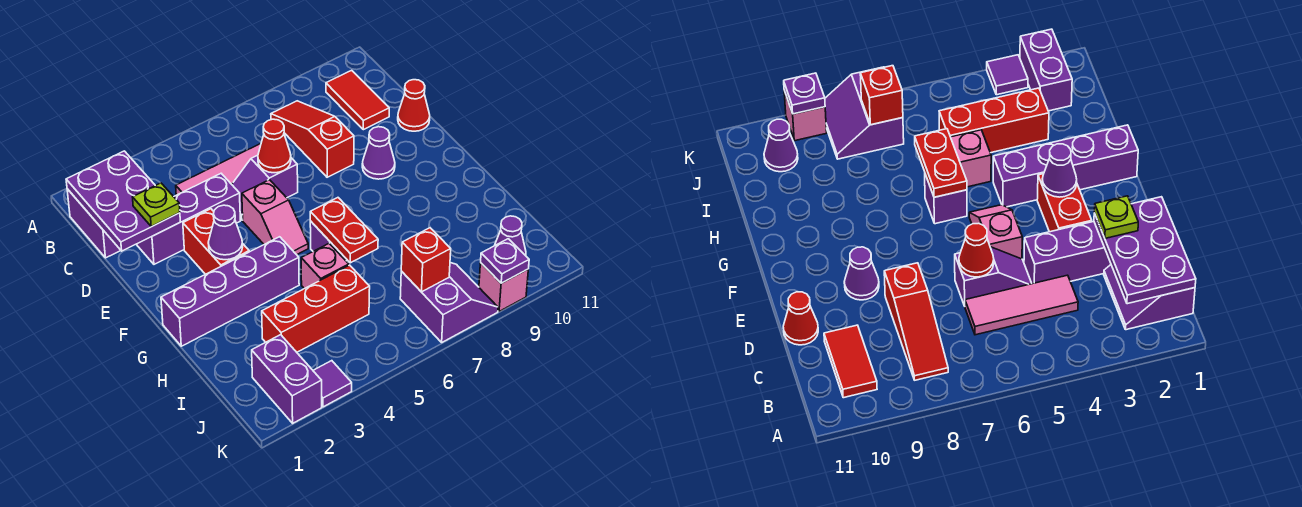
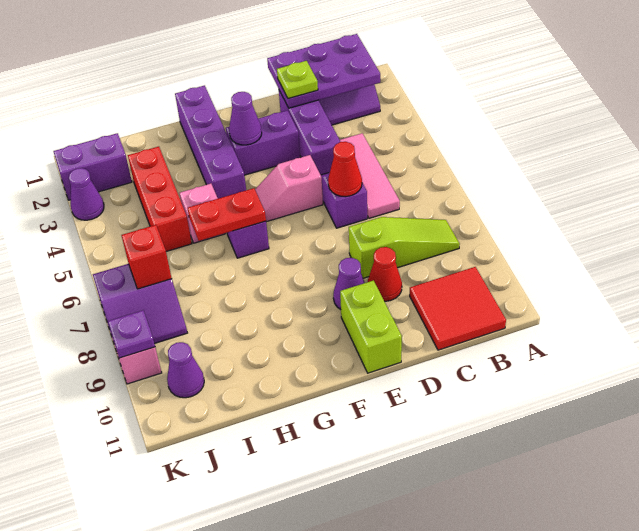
red slope B8:D8 level 1 top D -> lime slope B8:D8 level 1 top D
red tile B10:C10 level 1 -> red tile B10:C11 level 1
red cone D11 level 1 -> red cone D9 level 1
red brick E3:F3 level 1 -> purple brick E3:F3 level 1
none -> lime brick E10:E11 level 1
purple tile K3 level 1 -> purple cone K3 level 1

